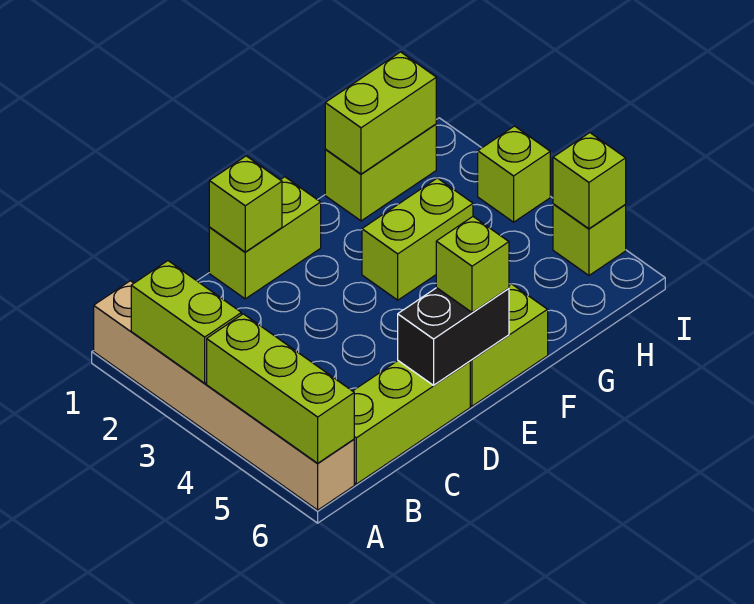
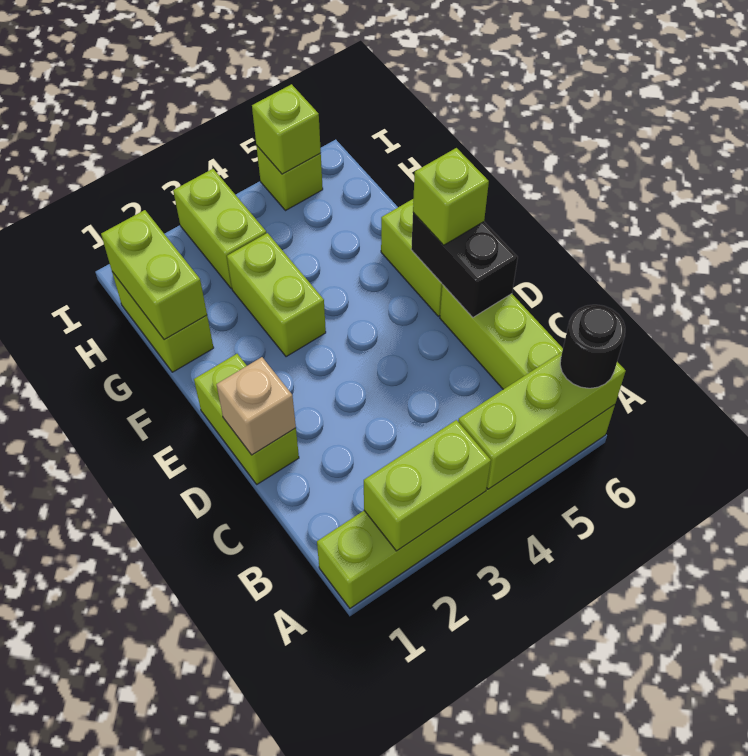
tan brick A1:A6 level 1 -> lime brick A1:A6 level 1
none -> black round brick A6 level 3
lime brick D1 level 2 -> tan brick D1 level 2
lime brick I3 level 1 -> lime brick H3:I3 level 1

